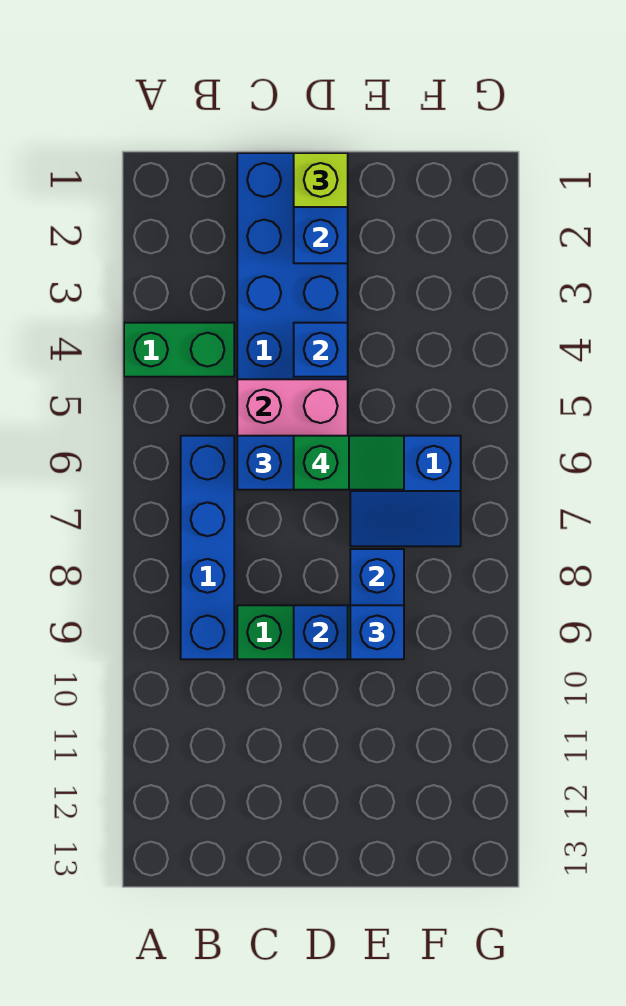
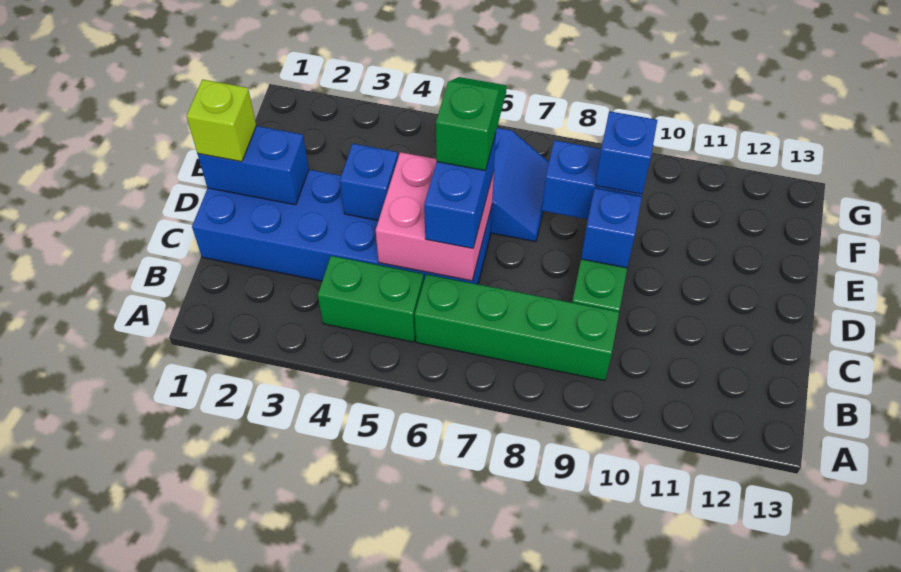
green brick A4:B4 level 1 -> green brick B4:B5 level 1
blue brick B6:B9 level 1 -> green brick B6:B9 level 1

